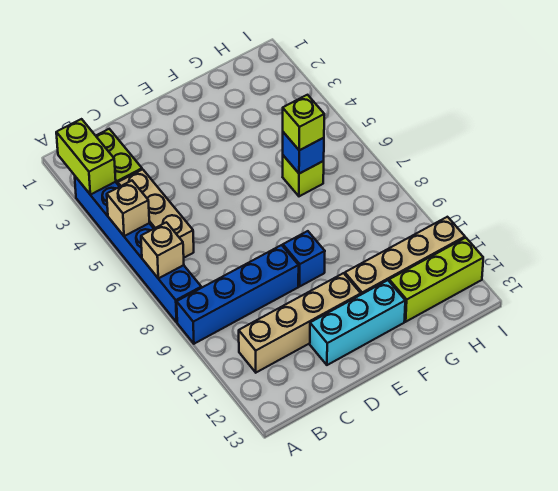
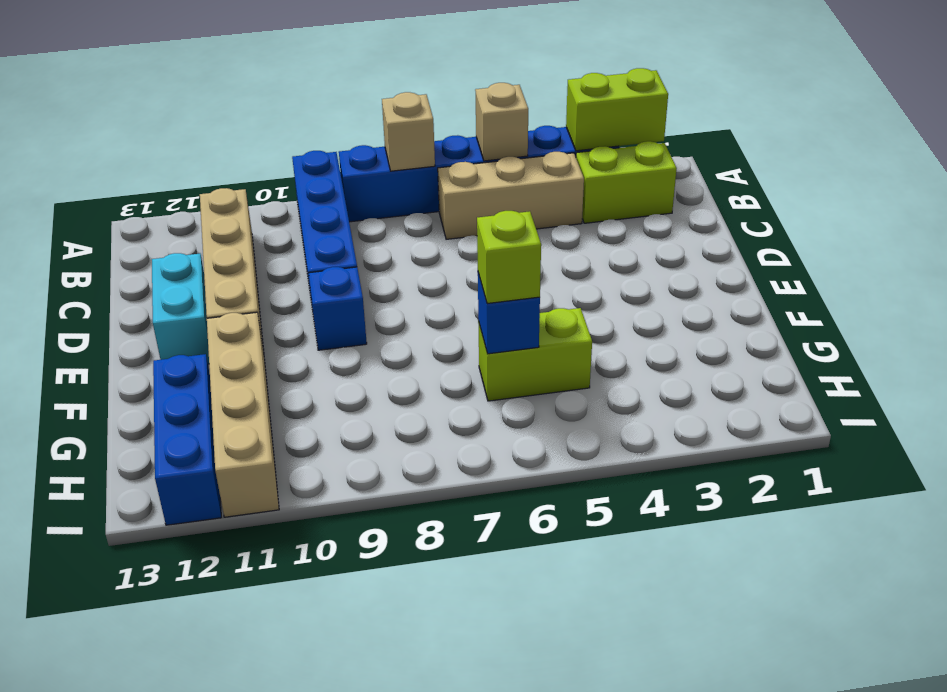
cyan brick D12:F12 level 1 -> cyan brick D12:E12 level 1
lime brick G6 level 1 -> lime brick G5:G6 level 1
lime brick G12:I12 level 1 -> blue brick G12:I12 level 1

